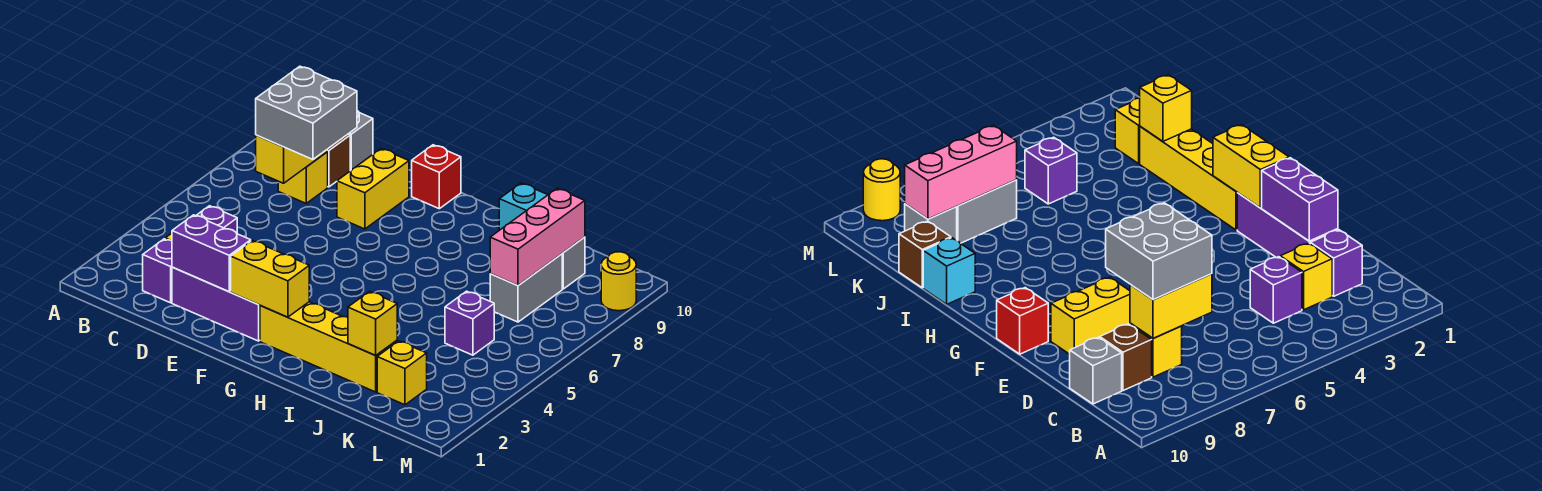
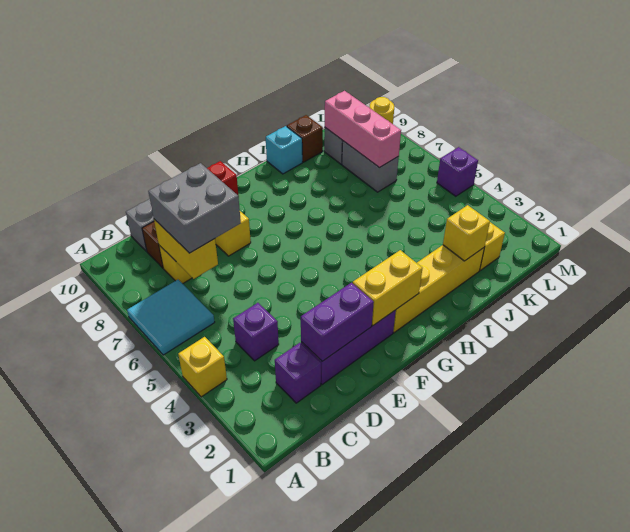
none -> cyan tile A6:B7 level 1
yellow brick C3 level 1 -> yellow brick A4 level 1
purple brick K5 level 1 -> purple brick M5 level 1

